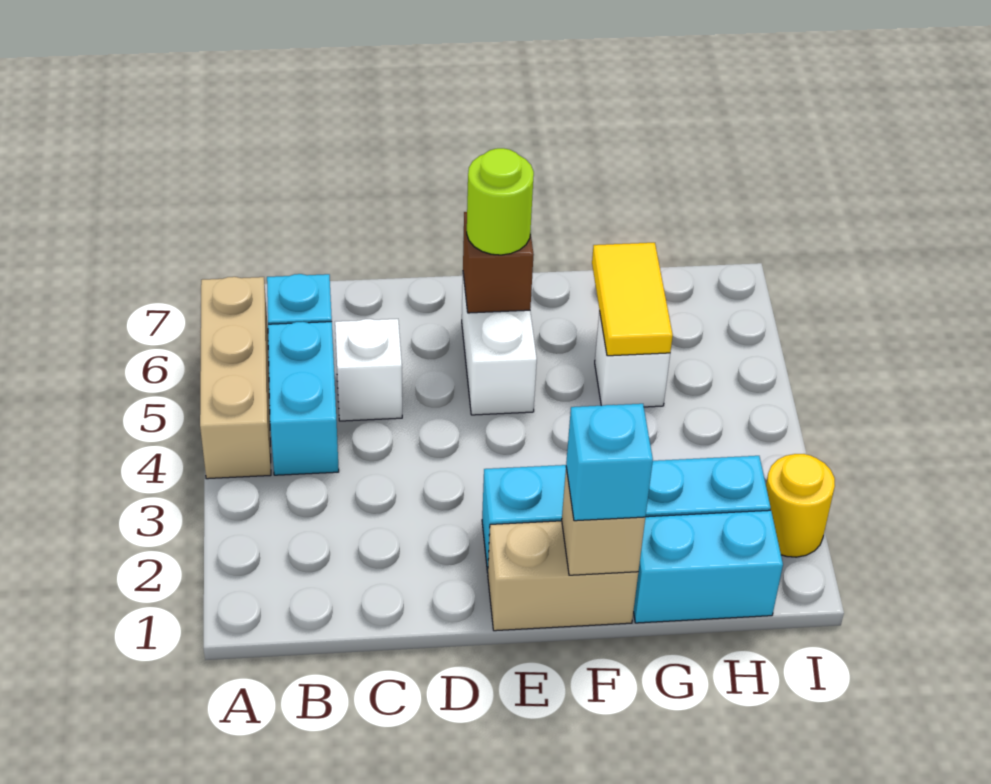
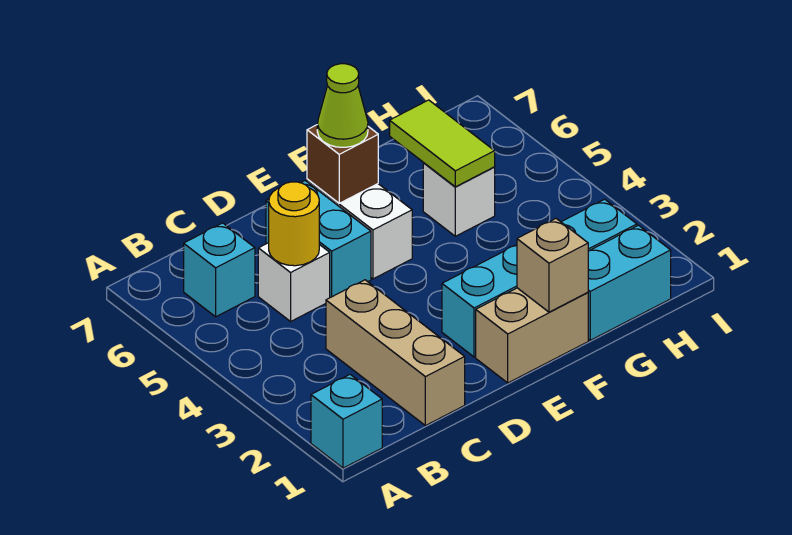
tan brick A4:A6 level 1 -> tan brick C1:C3 level 1
cyan brick B4:B5 level 1 -> cyan brick D5:D6 level 1
lime round brick E6 level 3 -> lime cone E6 level 3
cyan brick F1 level 3 -> cyan brick A1 level 1
yellow tile G5:G6 level 2 -> lime tile G5:G6 level 2
yellow round brick I2 level 1 -> yellow round brick C5 level 2

